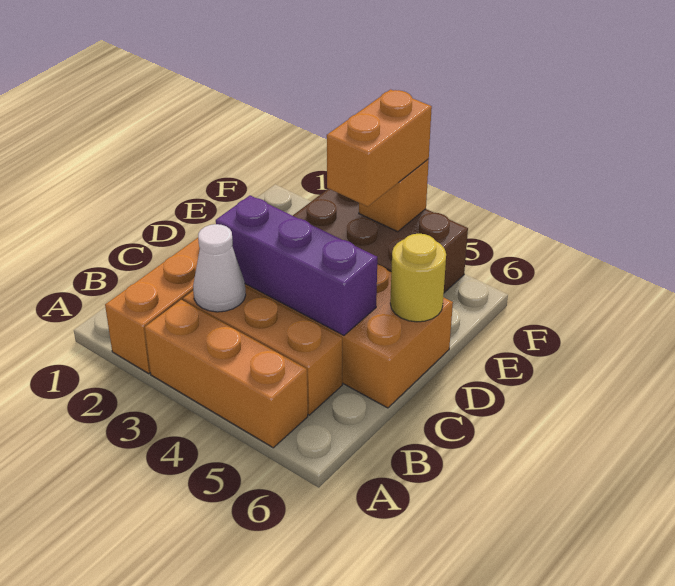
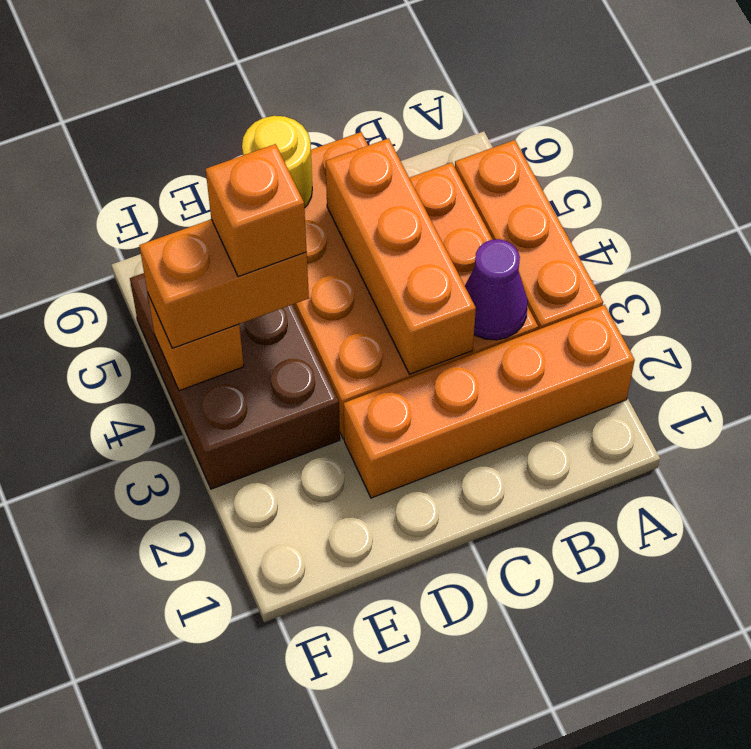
white cone B3 level 2 -> purple cone B3 level 2
purple brick C3:C5 level 2 -> orange brick C3:C5 level 2
none -> orange brick E4 level 4

